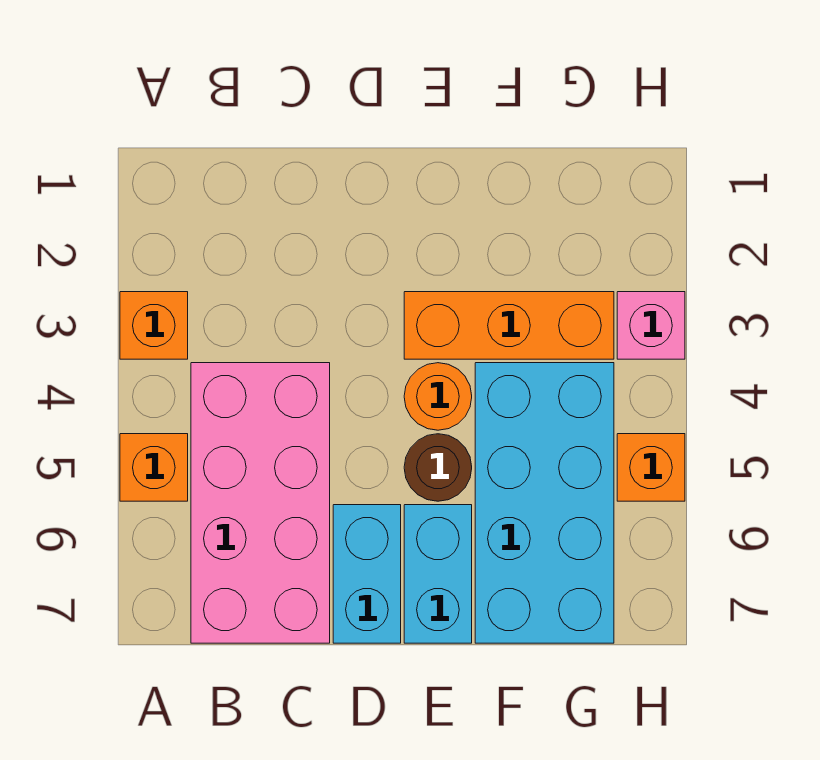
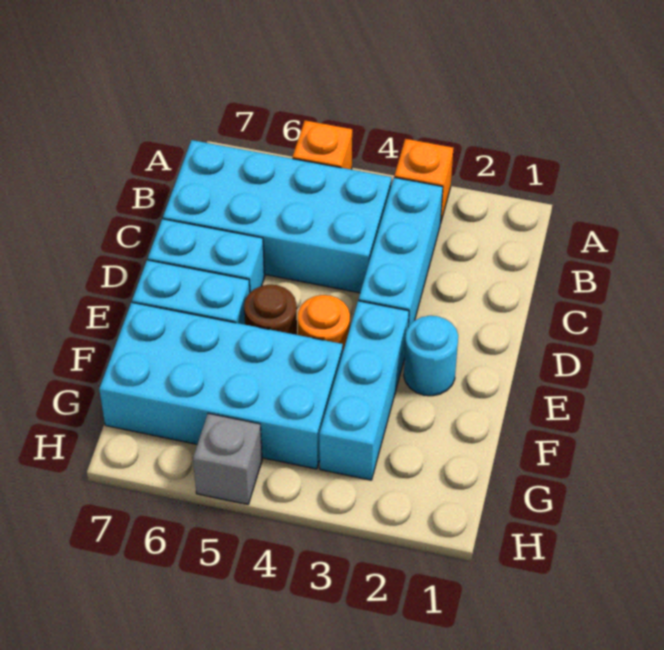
none -> cyan brick B3:D3 level 1
pink brick B4:C7 level 1 -> cyan brick B4:C7 level 1
none -> cyan round brick E2 level 1
orange brick E3:G3 level 1 -> cyan brick E3:G3 level 1
pink brick H3 level 1 -> none
orange brick H5 level 1 -> grey brick H5 level 1

